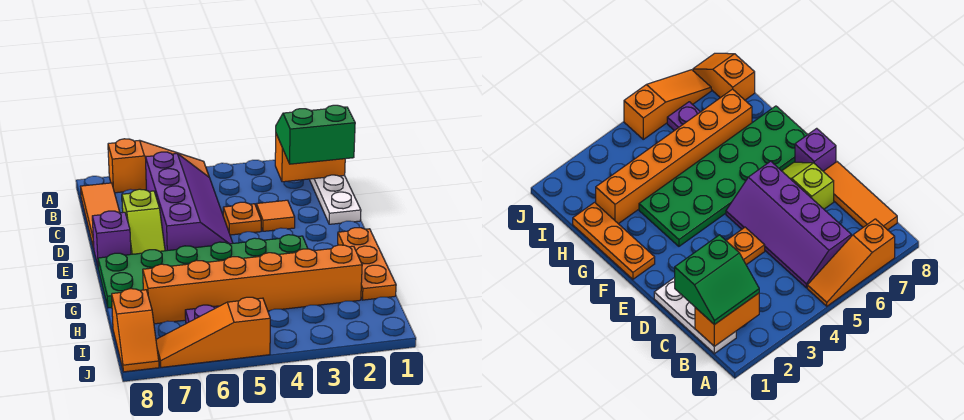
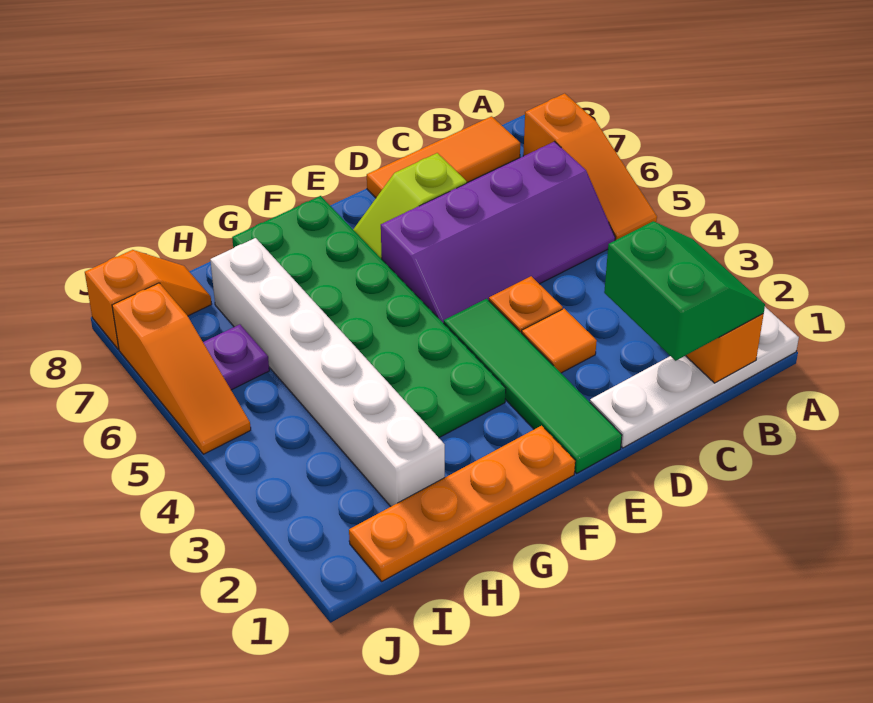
white plate B1:D1 level 1 -> white plate A1:D1 level 1
none -> green tile E1:E4 level 1
purple brick E8 level 1 -> none
orange plate F1:H1 level 1 -> orange plate F1:I1 level 1
orange brick H2:H7 level 1 -> white brick H2:H7 level 1
orange slope I8:J8 level 1 top I -> orange slope I8:J8 level 1 top J
orange slope J5:J7 level 1 top 5 -> orange slope J5:J7 level 1 top 7

